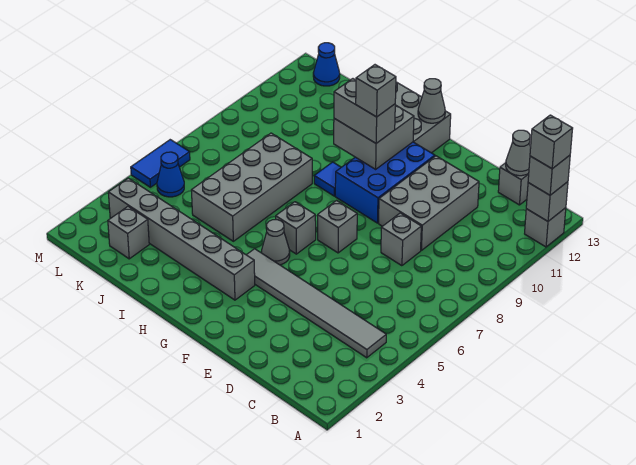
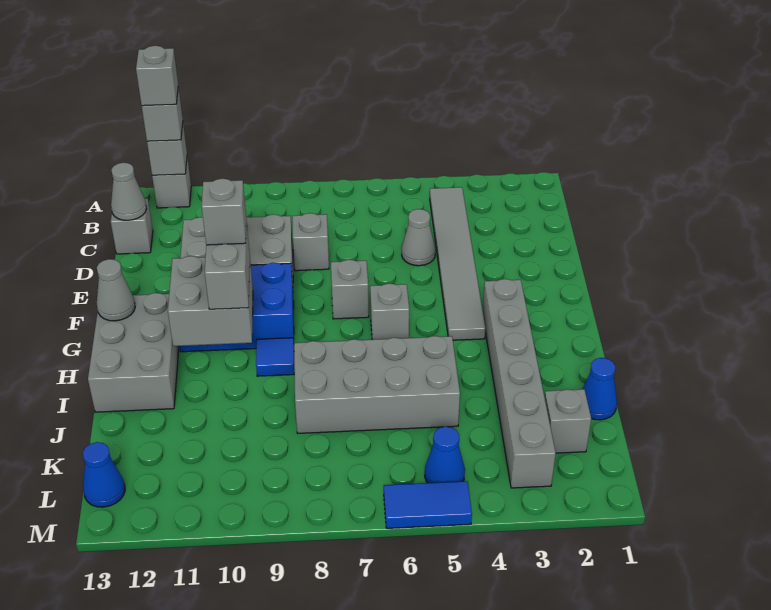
grey cone G5 level 1 -> grey cone D5 level 1
none -> blue cone J1 level 1

